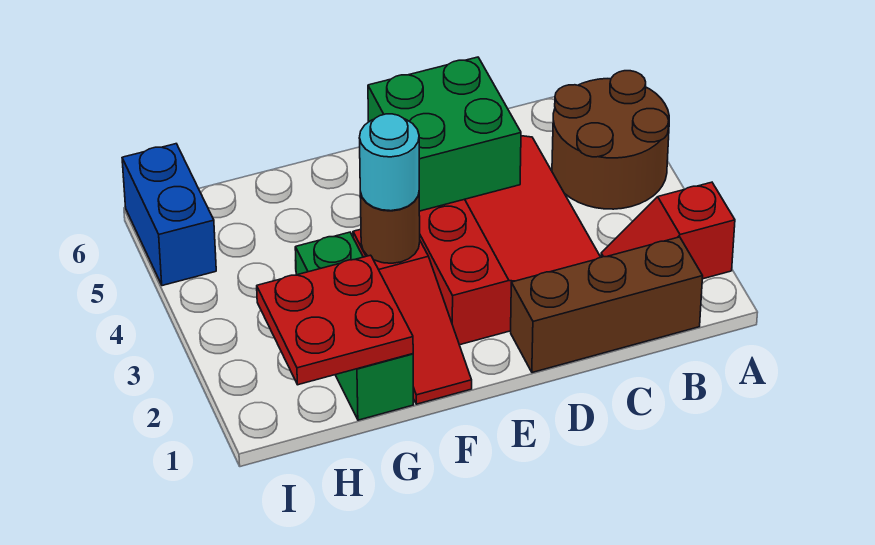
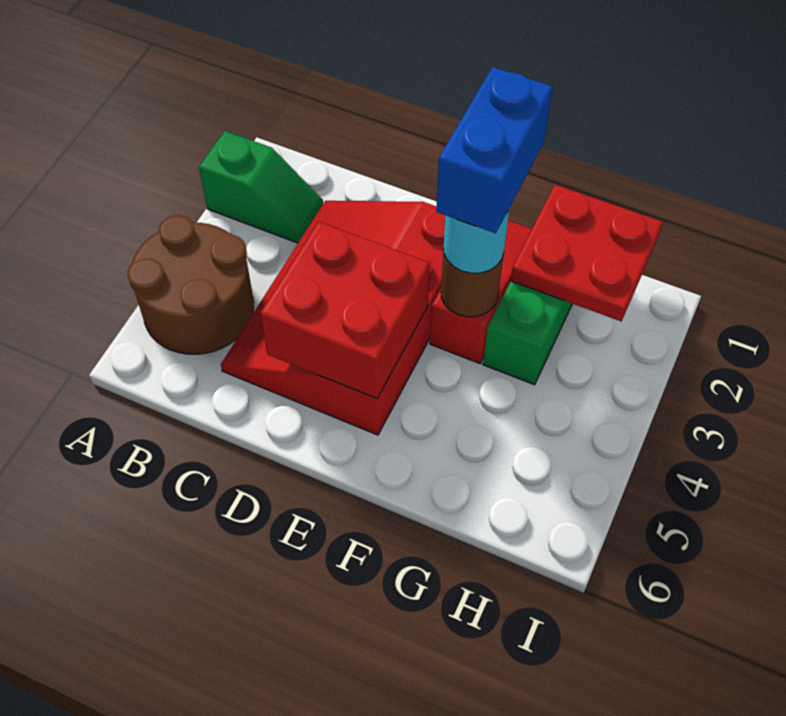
red slope A2:B2 level 1 top A -> green slope A2:B2 level 1 top A
brown brick B1:D1 level 1 -> none
green brick D4:E5 level 2 -> red brick D4:E5 level 2
blue brick I5:I6 level 1 -> blue brick F2:F3 level 4

